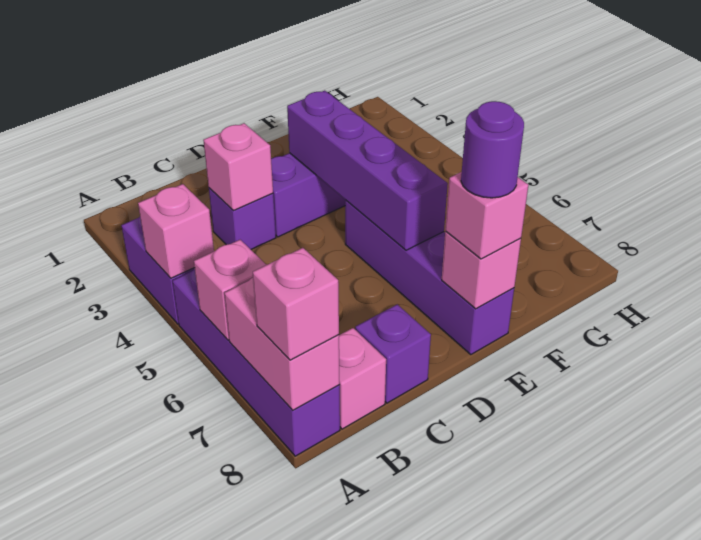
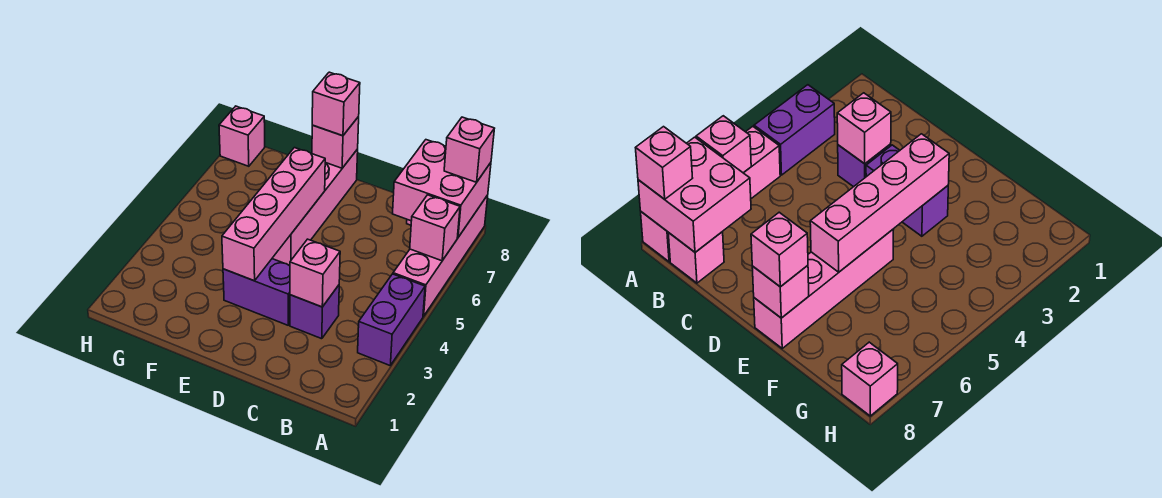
pink brick A4 level 2 -> pink brick H8 level 1
purple brick A5:A8 level 1 -> pink brick A5:A8 level 1
pink brick A7:A8 level 2 -> pink brick A7:B8 level 2
purple brick C8 level 1 -> none
purple brick E3:E6 level 2 -> pink brick E3:E6 level 2
purple brick E5:E8 level 1 -> pink brick E5:E8 level 1
purple round brick E8 level 4 -> none

